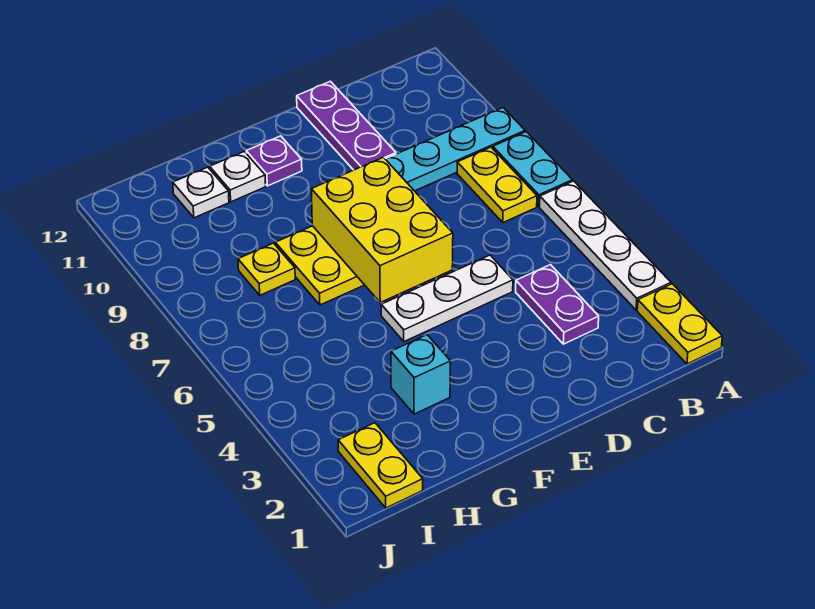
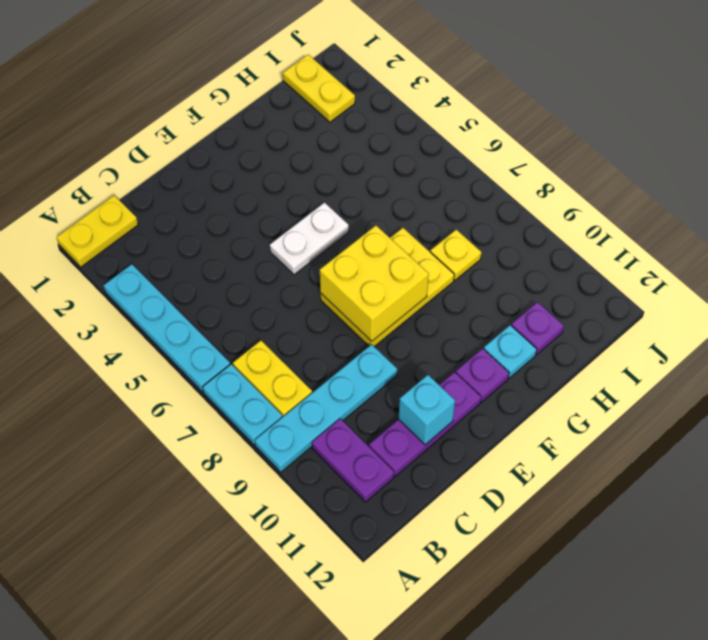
yellow plate A1:A2 level 1 -> yellow plate A1:B1 level 1
white plate A3:A6 level 1 -> cyan plate A3:A6 level 1
purple plate C3:C4 level 1 -> purple plate B10:B11 level 1
white plate D5:F5 level 1 -> white plate E5:F5 level 1
purple plate D10:D12 level 1 -> purple plate C11:E11 level 1
yellow brick E6:F8 level 2 -> yellow brick E7:F8 level 2
cyan brick G3 level 1 -> cyan brick D11 level 2
white plate G11 level 1 -> cyan plate G11 level 1
white plate H11 level 1 -> purple plate H11 level 1

